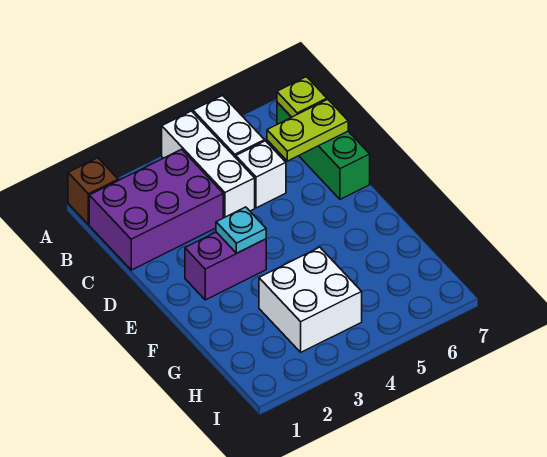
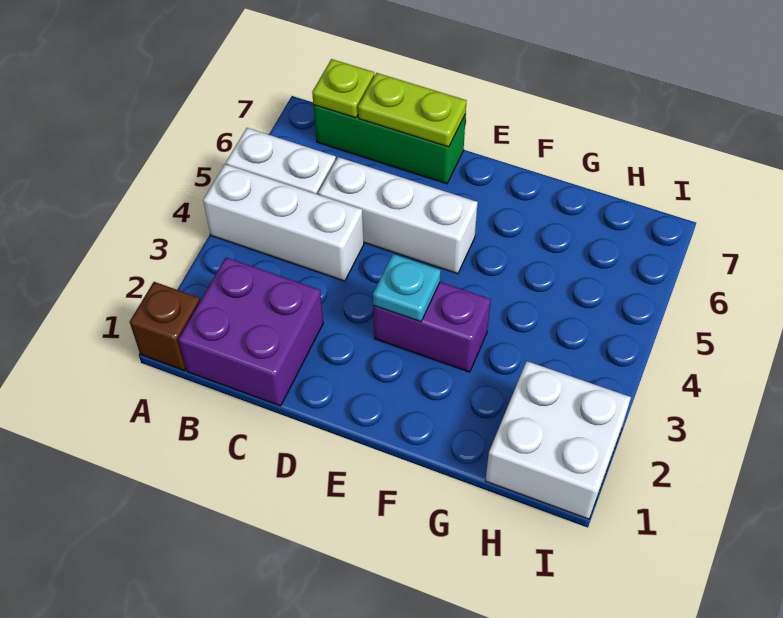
purple brick B1:C3 level 1 -> purple brick B1:C2 level 1
white brick C5 level 1 -> white brick C5:E5 level 1
lime plate C6:C7 level 2 -> lime plate C7:D7 level 2
purple brick E2:E3 level 1 -> purple brick E3:F3 level 1
white brick G3:H4 level 1 -> white brick H1:I2 level 1

